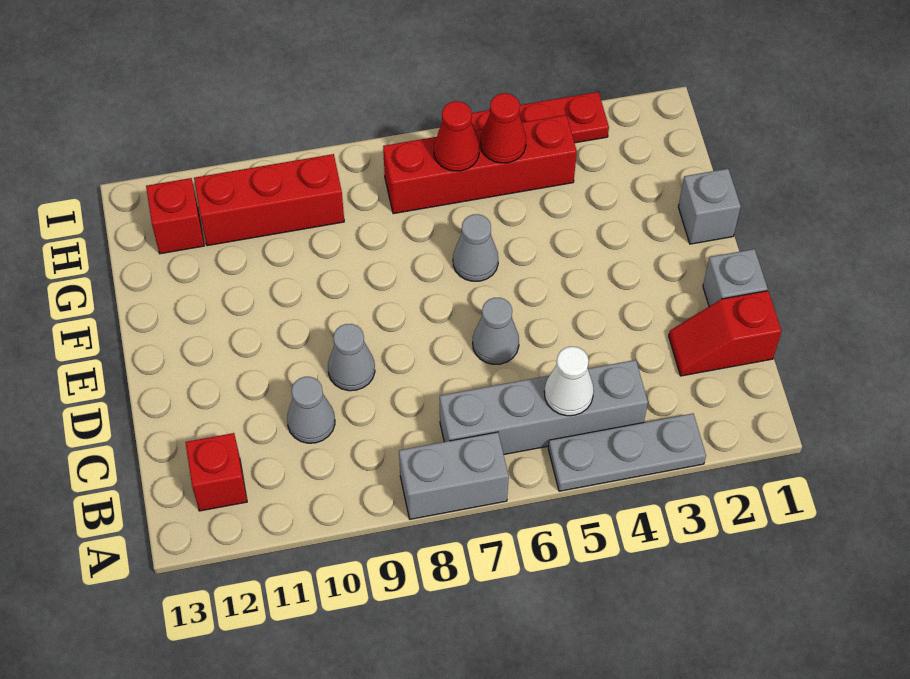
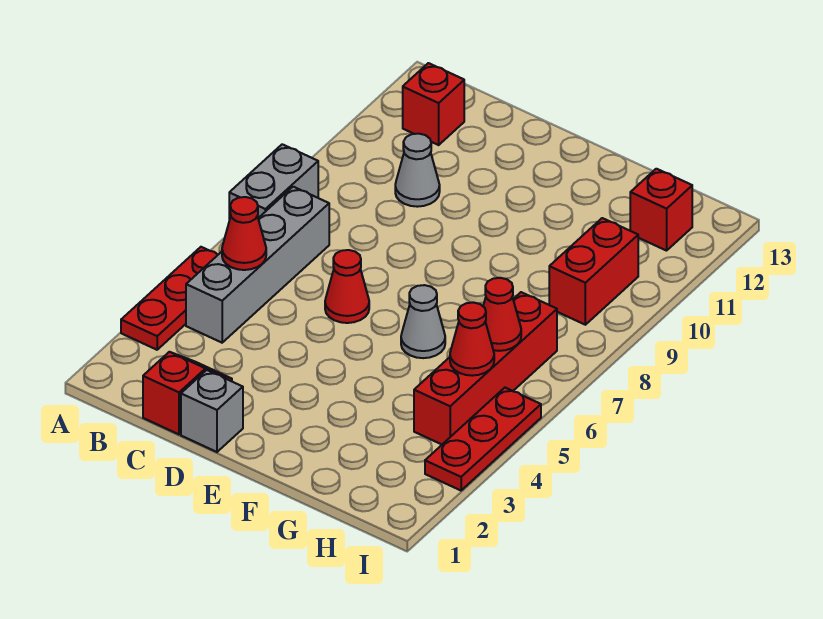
grey plate A3:A5 level 1 -> red plate A3:A5 level 1
white cone B5 level 2 -> red cone B5 level 2
grey cone D6 level 1 -> red cone D6 level 1
grey cone D9 level 1 -> none
grey brick F1 level 1 -> none
red brick H9:H11 level 1 -> red brick H9:H10 level 1

